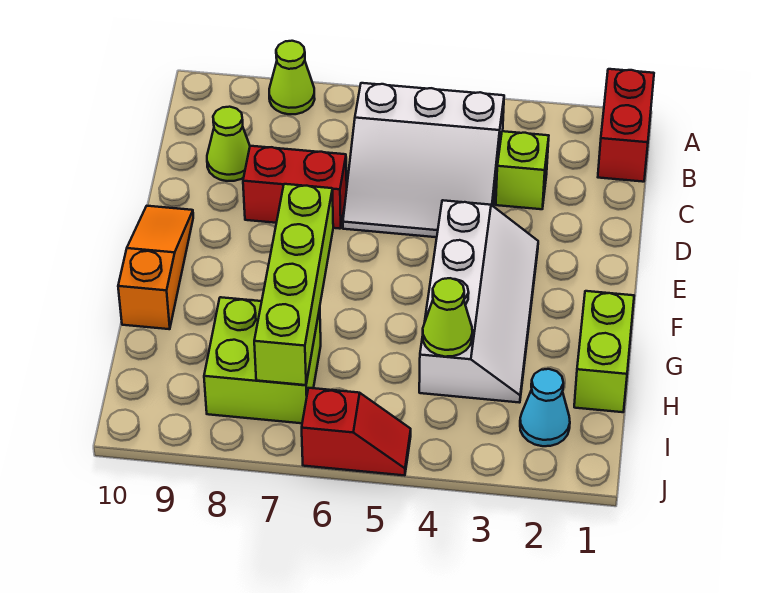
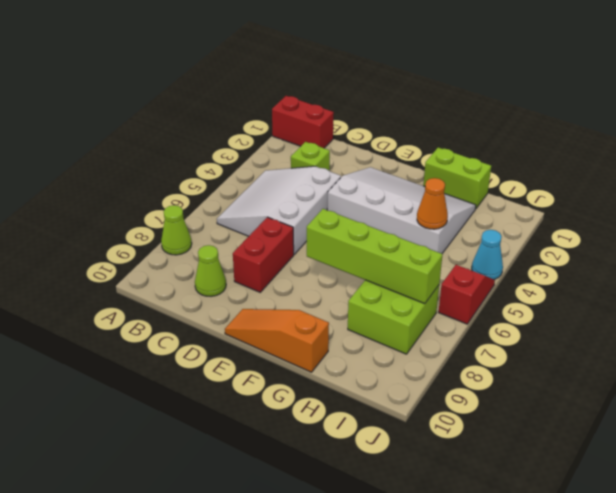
white slope B4:D6 level 1 top B -> white slope B4:D6 level 1 top D
white slope E3:H4 level 1 top 4 -> white slope E2:H4 level 1 top 4
lime cone H4 level 2 -> orange cone H4 level 2
cyan cone I2 level 1 -> cyan cone J4 level 1

